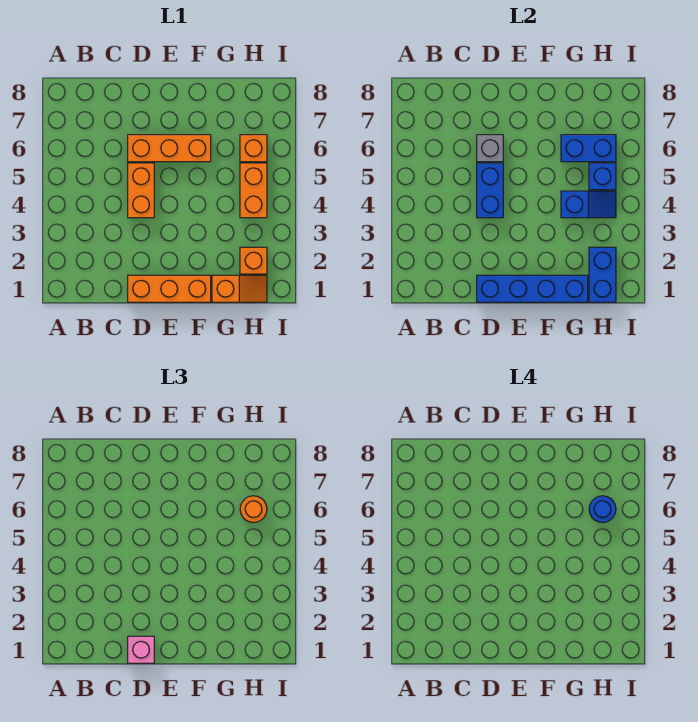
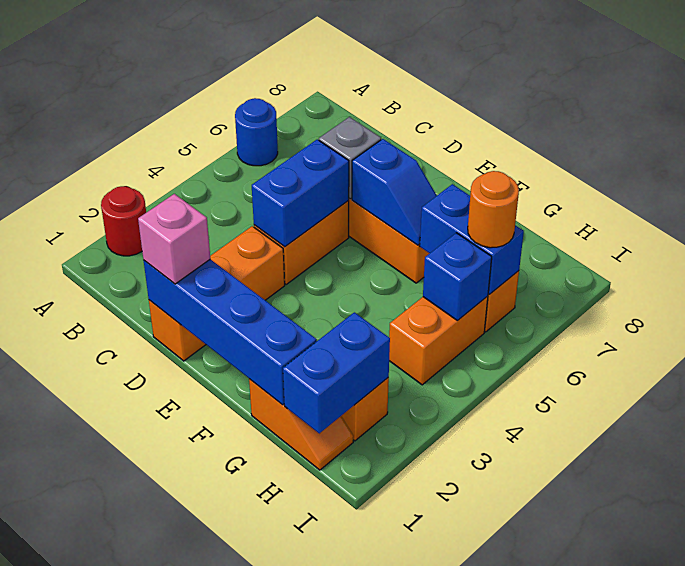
none -> red round brick A2 level 1
orange brick D1:F1 level 1 -> orange brick D1:D3 level 1
blue slope G4:H4 level 2 top G -> blue slope E6:F6 level 2 top E
blue round brick H6 level 4 -> blue round brick A6 level 1

